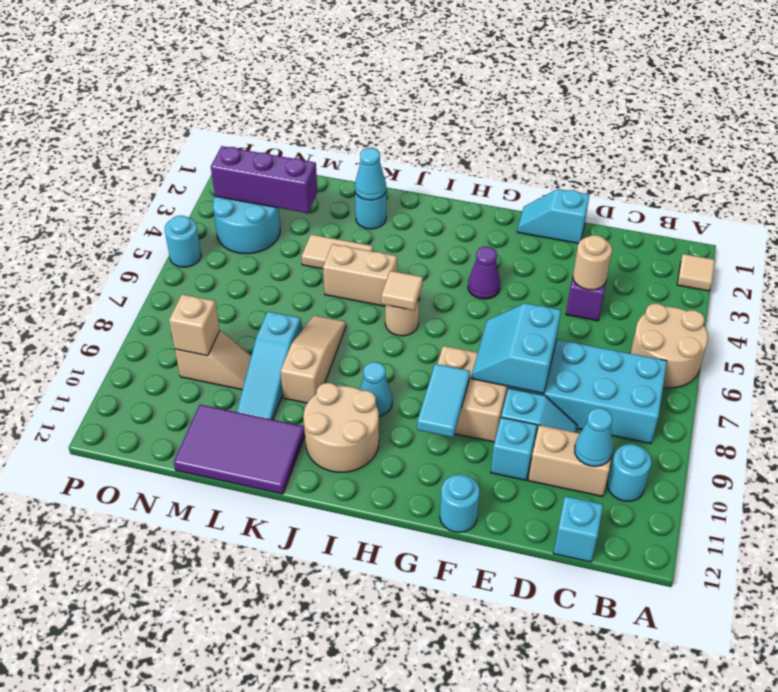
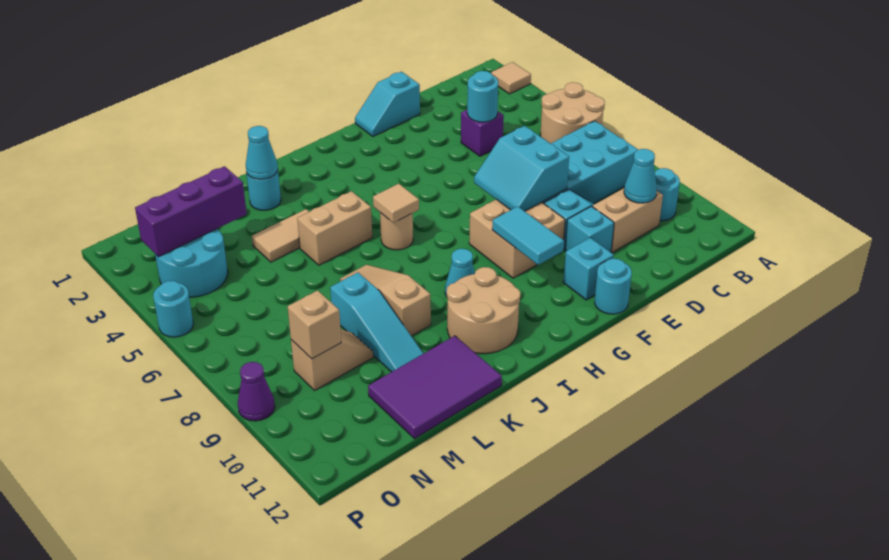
cyan brick C12 level 1 -> cyan brick F11 level 1
tan round brick D4 level 2 -> cyan round brick D4 level 2
purple cone G4 level 1 -> purple cone P9 level 1

